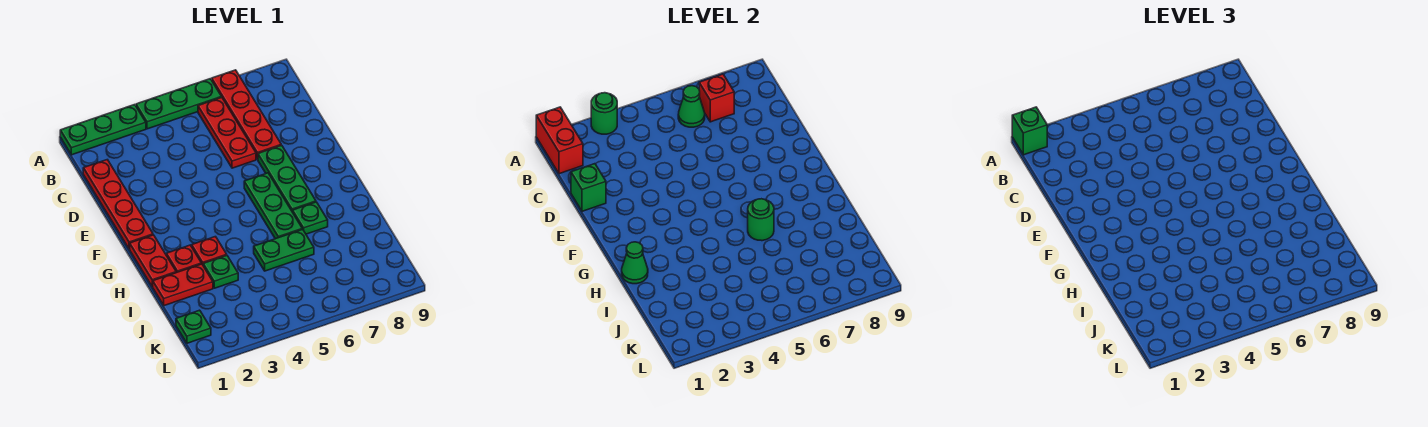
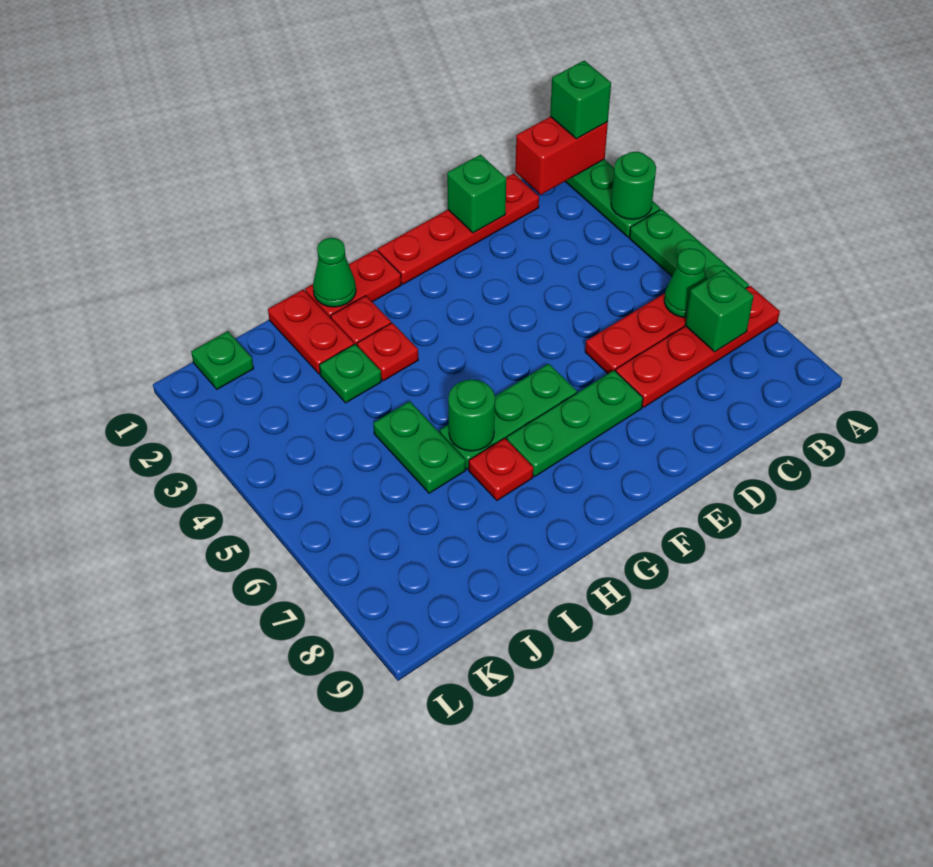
red brick B7 level 2 -> green brick B7 level 2
green plate H7 level 1 -> red plate H7 level 1

